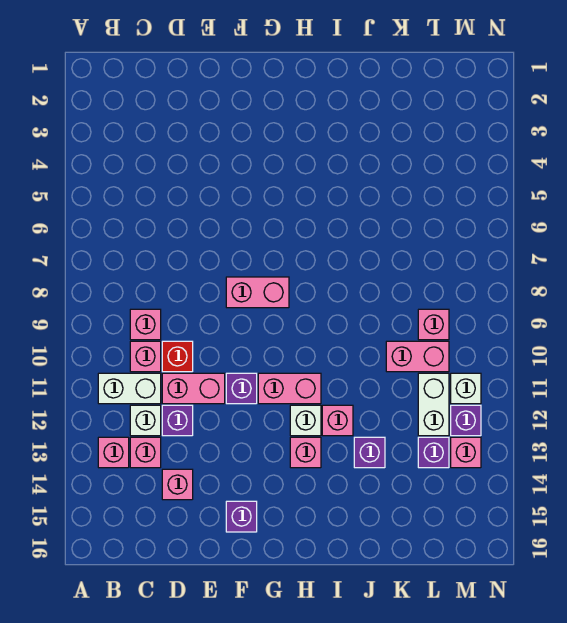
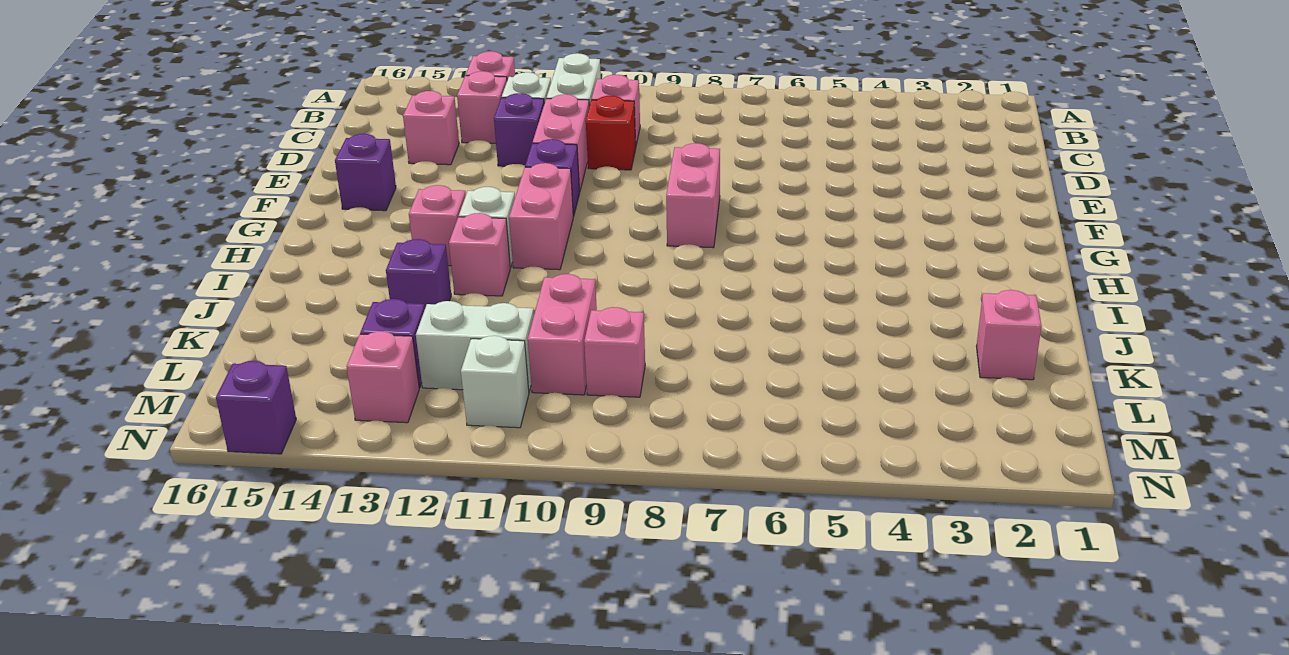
pink brick C9 level 1 -> pink brick K2 level 1
purple brick M12 level 1 -> purple brick N15 level 1

